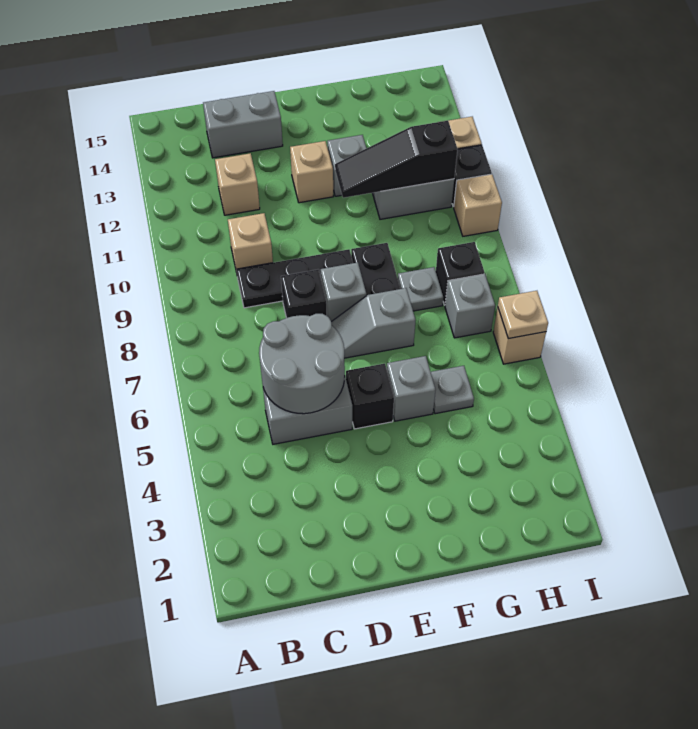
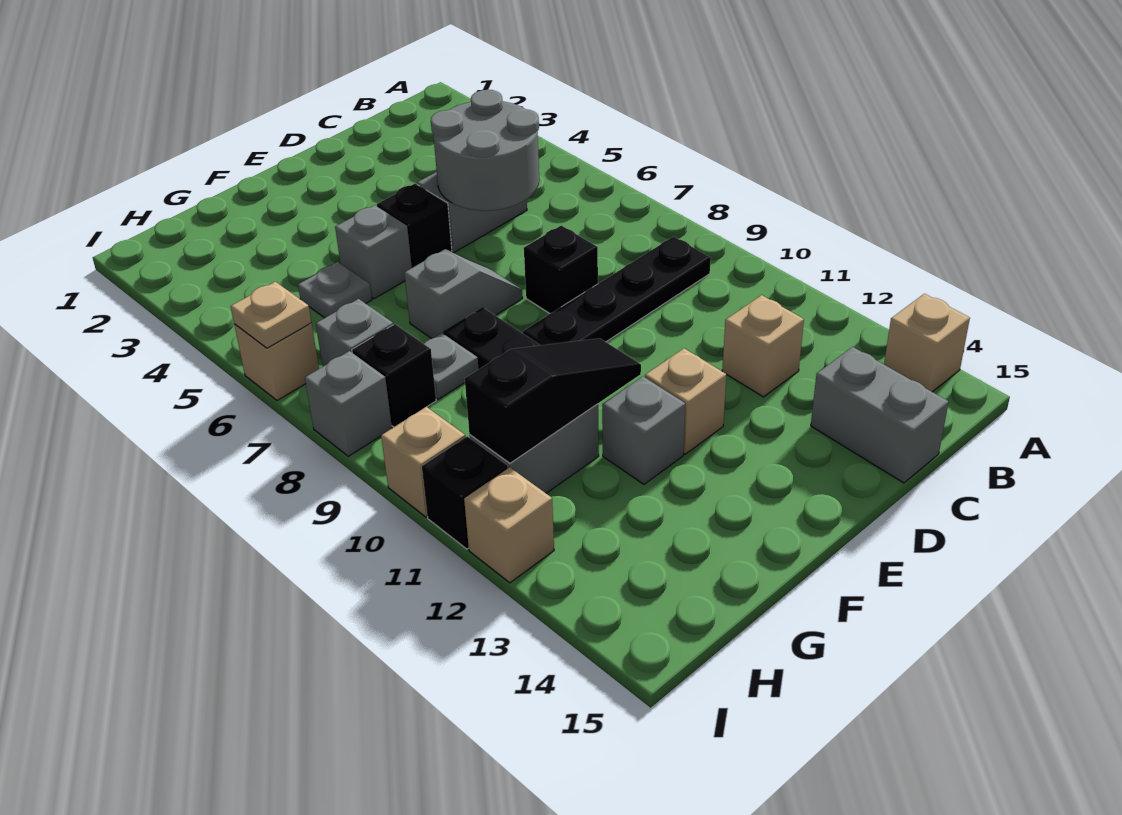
black plate C9:E9 level 1 -> black plate B9:E9 level 1
tan brick C10 level 1 -> tan brick A14 level 1
grey brick C14:D14 level 1 -> grey brick C14:C15 level 1
grey brick E8 level 1 -> grey brick I8 level 1

